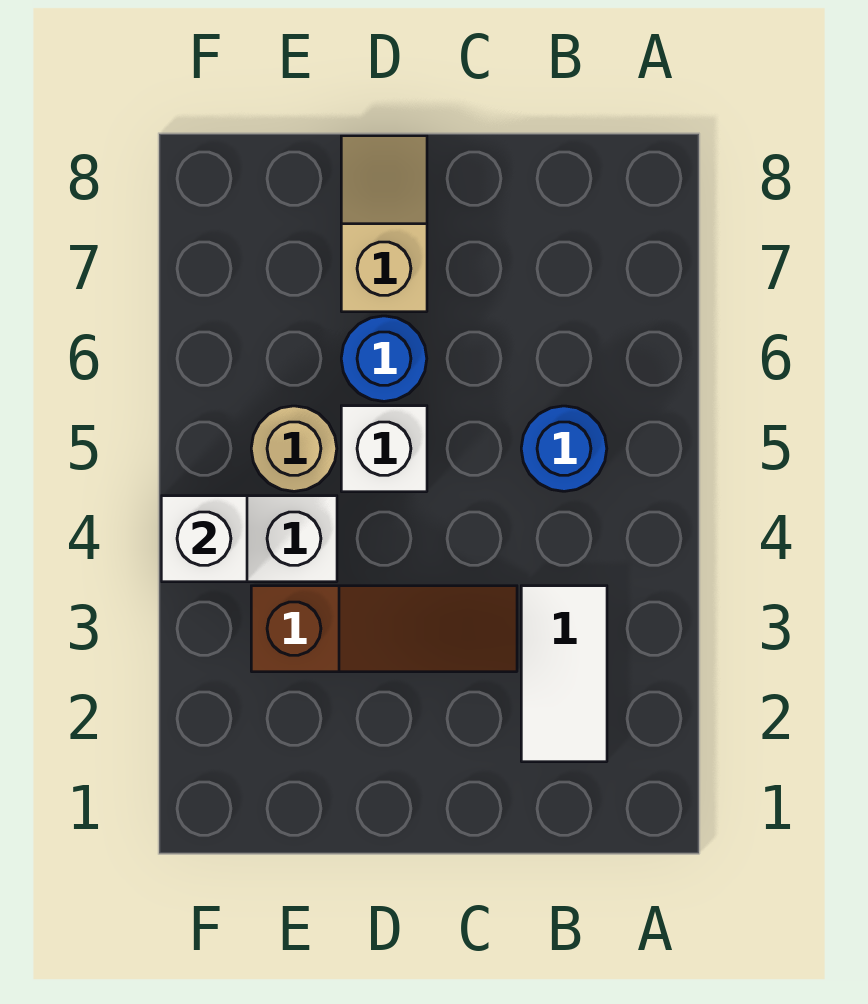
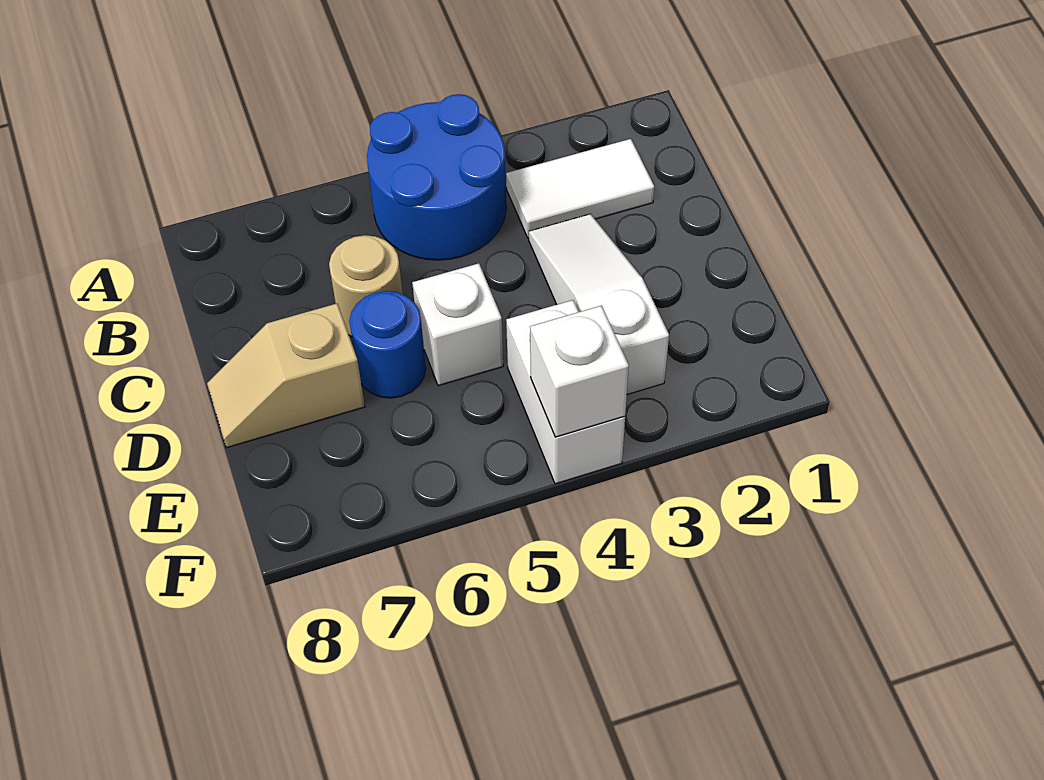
blue round brick B5 level 1 -> blue round brick A4:B5 level 1
brown slope C3:E3 level 1 top E -> white slope C3:E3 level 1 top E
tan round brick E5 level 1 -> tan round brick C6 level 1

